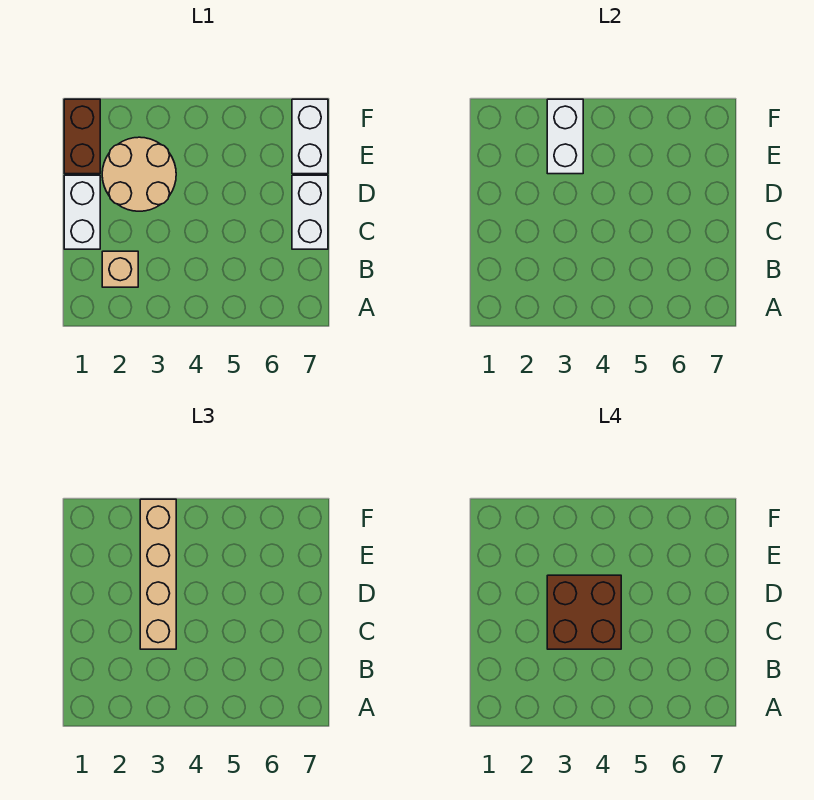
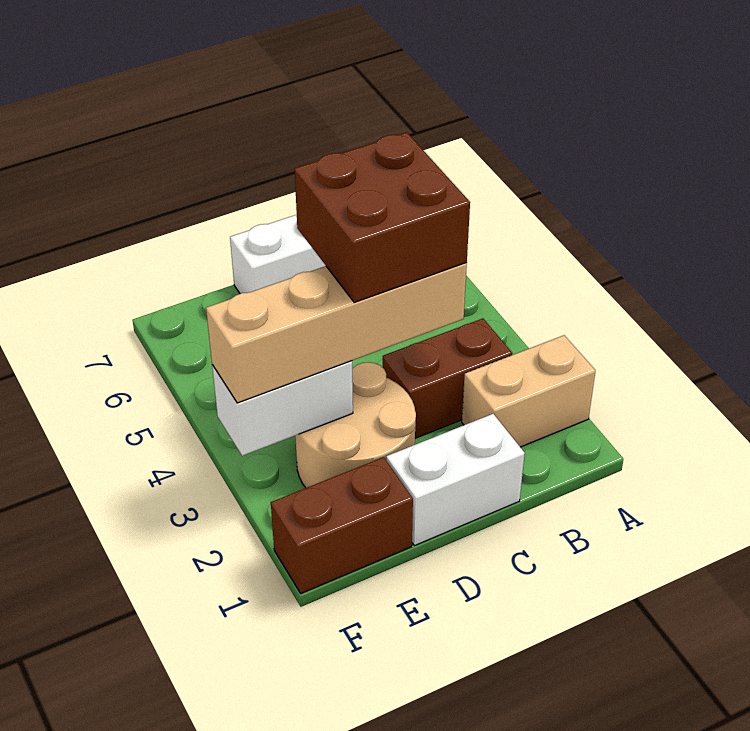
tan brick B2 level 1 -> tan brick A2:B2 level 1
none -> brown brick B3:C3 level 1
white brick E7:F7 level 1 -> none

